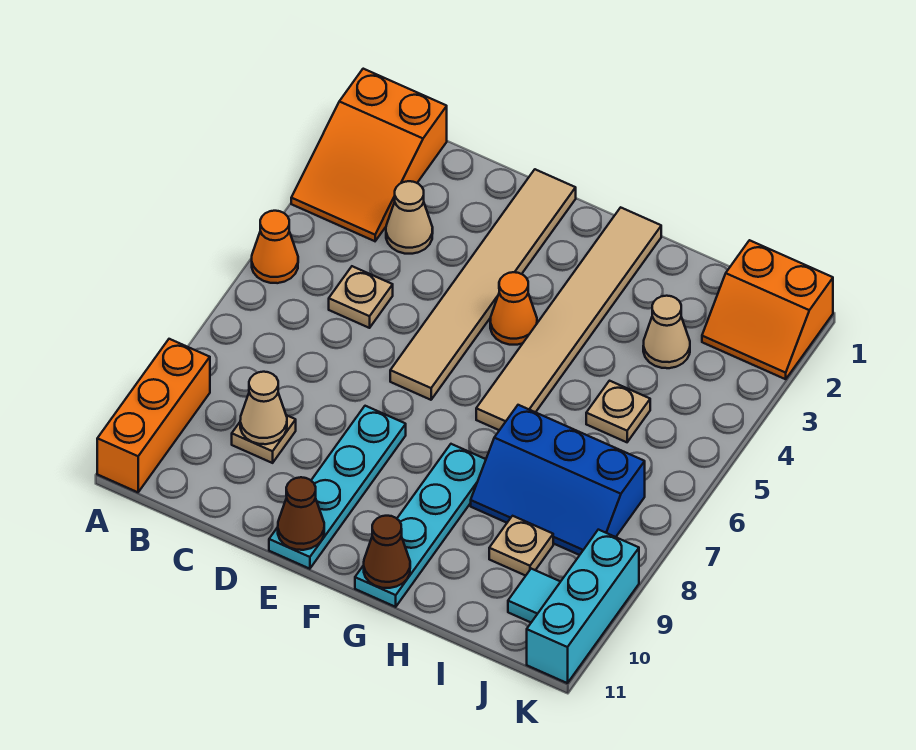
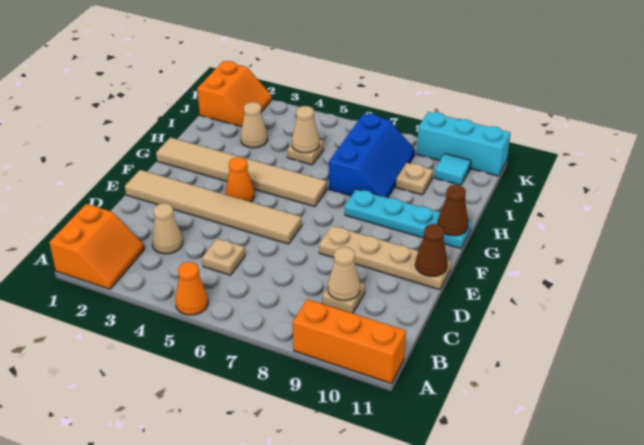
orange slope A1:B3 level 1 top 1 -> orange slope A1:B2 level 1 top 1
cyan plate E8:E11 level 1 -> tan plate E8:E11 level 1
none -> tan cone I5 level 2

